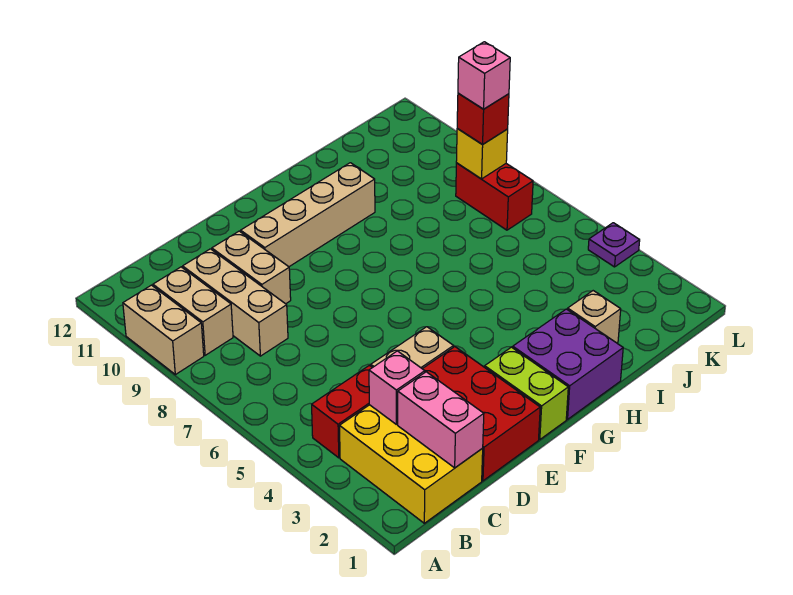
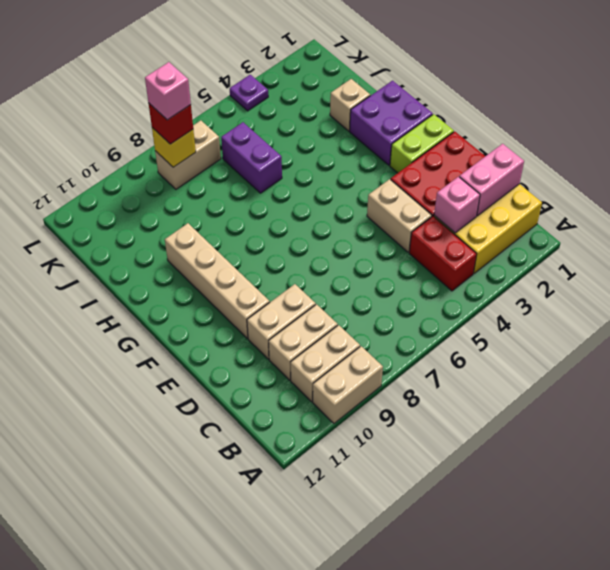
tan brick C8:C10 level 1 -> tan brick C9:C10 level 1
none -> purple brick I6:J6 level 1
red brick K7:K8 level 1 -> tan brick K7:K8 level 1

